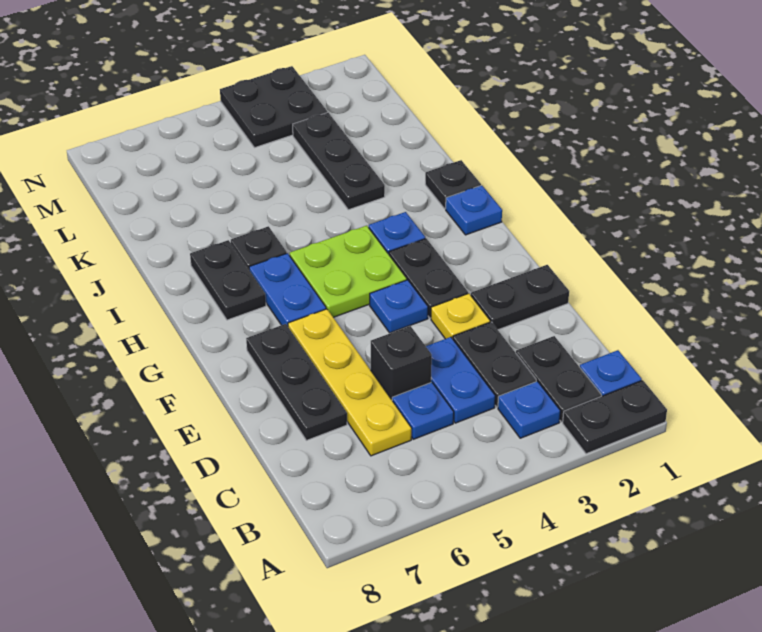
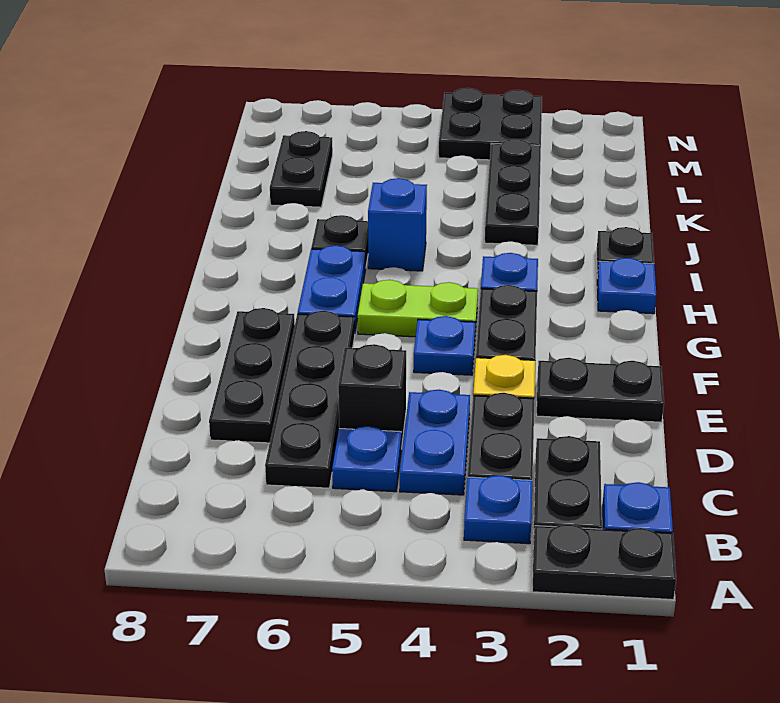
yellow plate C6:F6 level 1 -> black plate C6:F6 level 1
lime plate G4:H5 level 1 -> lime plate G4:G5 level 1
black plate H7:I7 level 1 -> black plate K7:L7 level 1
none -> blue brick I5 level 1

